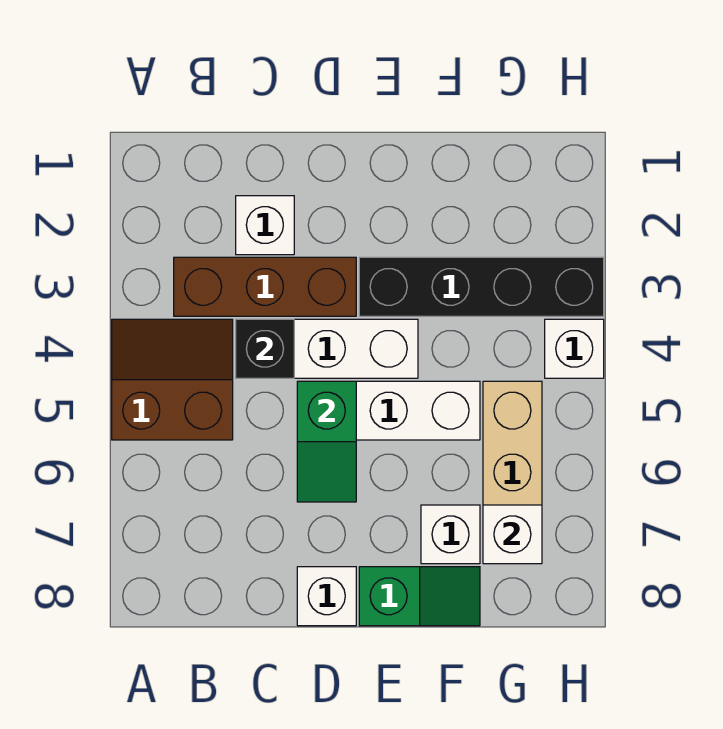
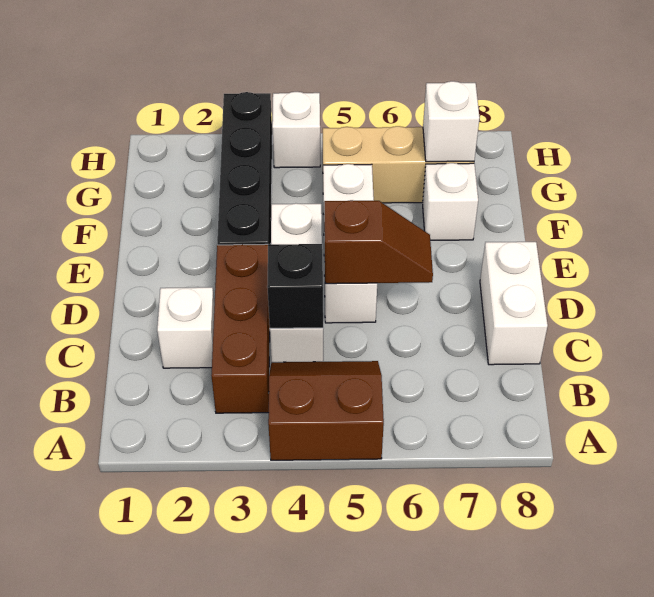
brown slope A4:B5 level 1 top 5 -> brown slope A4:B5 level 1 top A
green slope D5:D6 level 2 top 5 -> brown slope D5:D6 level 2 top 5
white brick D8 level 1 -> white brick C8:D8 level 1
green slope E8:F8 level 1 top E -> none

